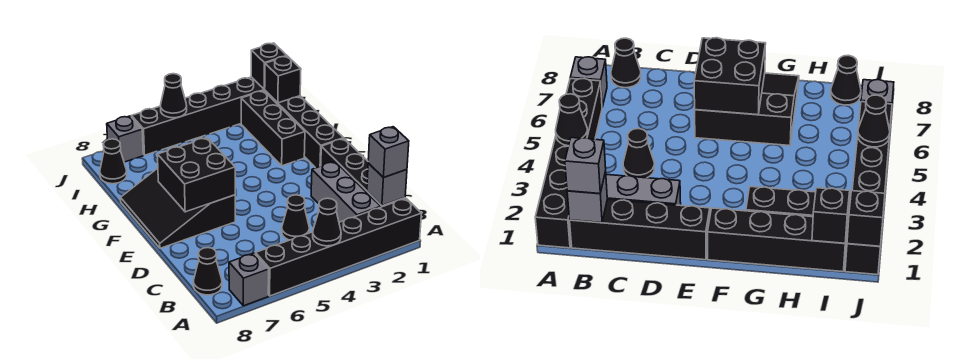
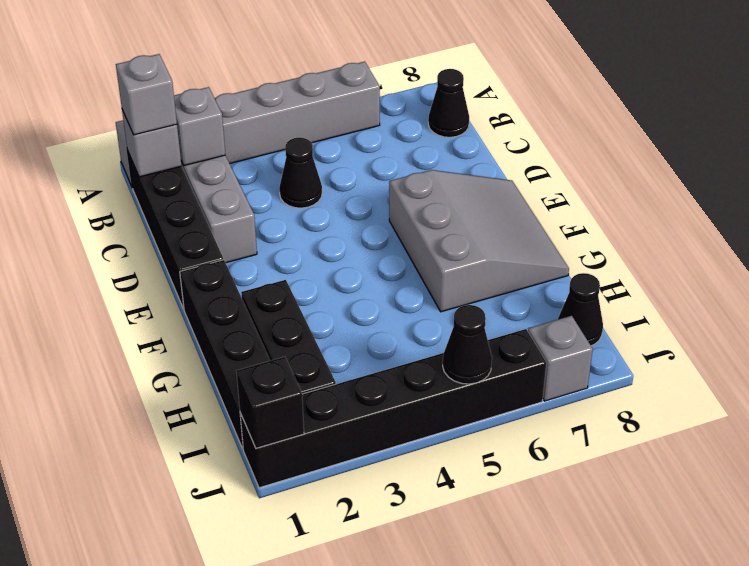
black brick A1:A6 level 1 -> grey brick A1:A6 level 1
black cone A4 level 2 -> none
grey brick A7 level 1 -> grey brick B2 level 2
black slope E6:G8 level 1 top 6 -> grey slope E6:G8 level 1 top 6
black brick E6:F7 level 2 -> none
black brick I1 level 2 -> none

